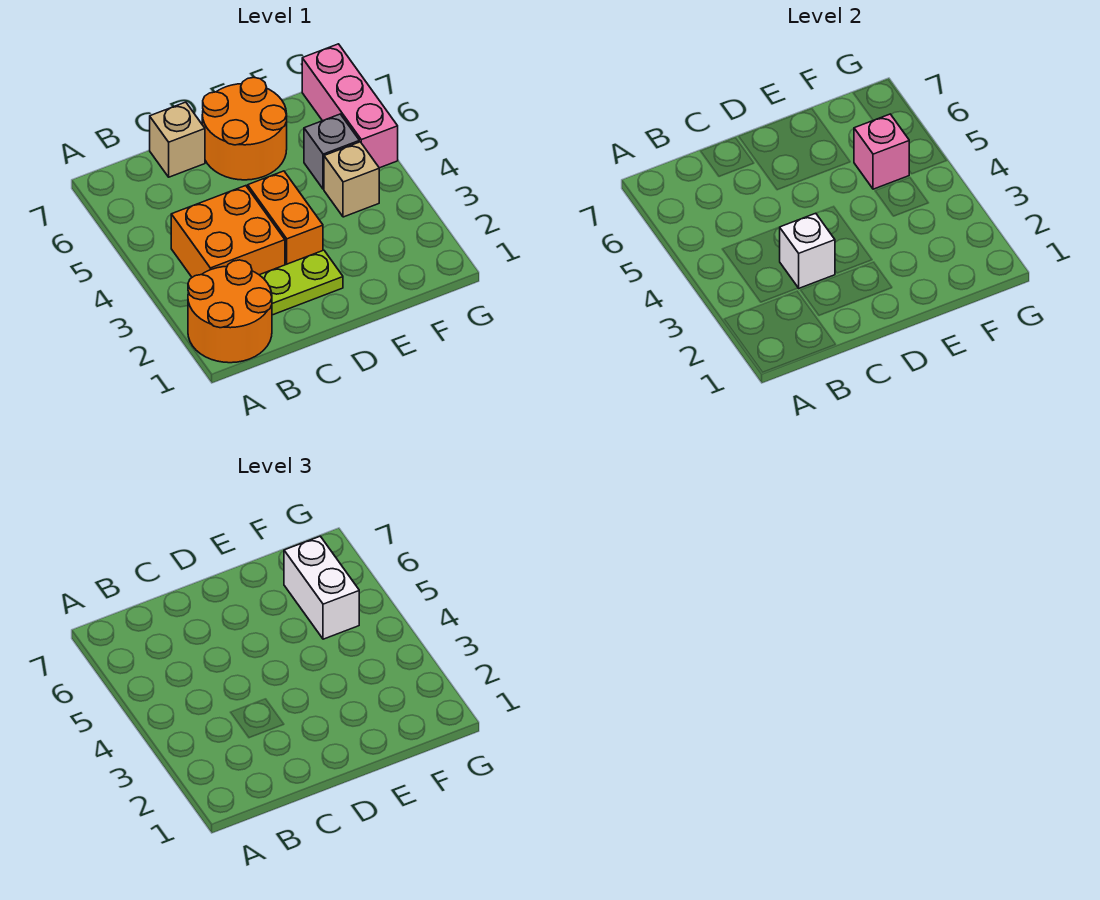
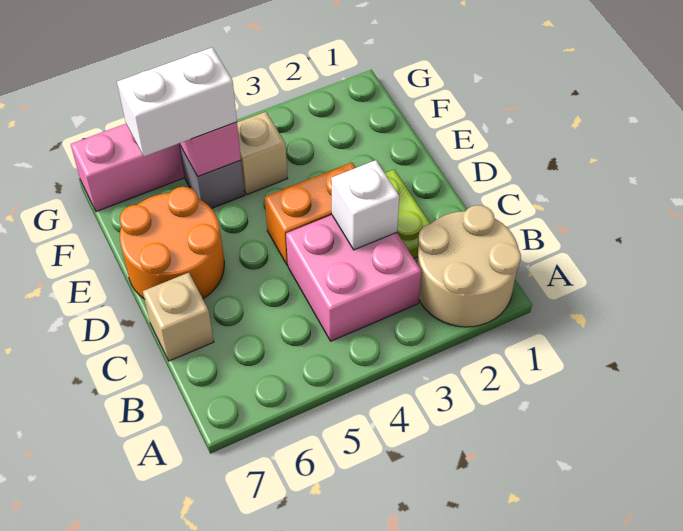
orange round brick A1:B2 level 1 -> tan round brick A1:B2 level 1
orange brick B3:C4 level 1 -> pink brick B3:C4 level 1

